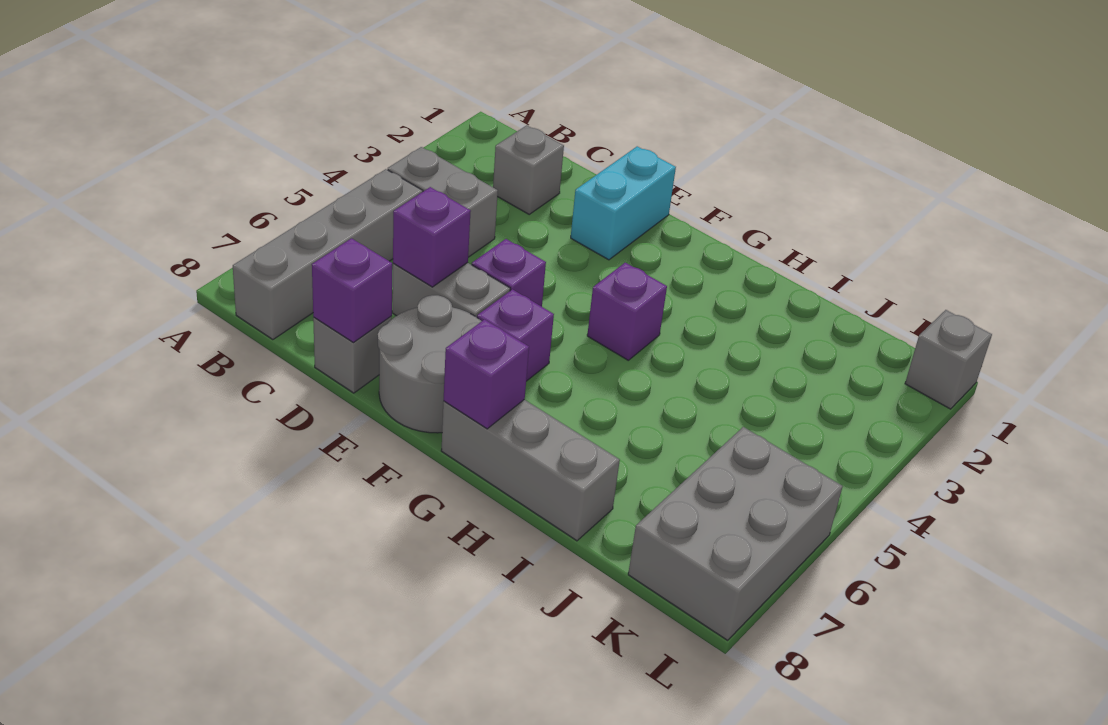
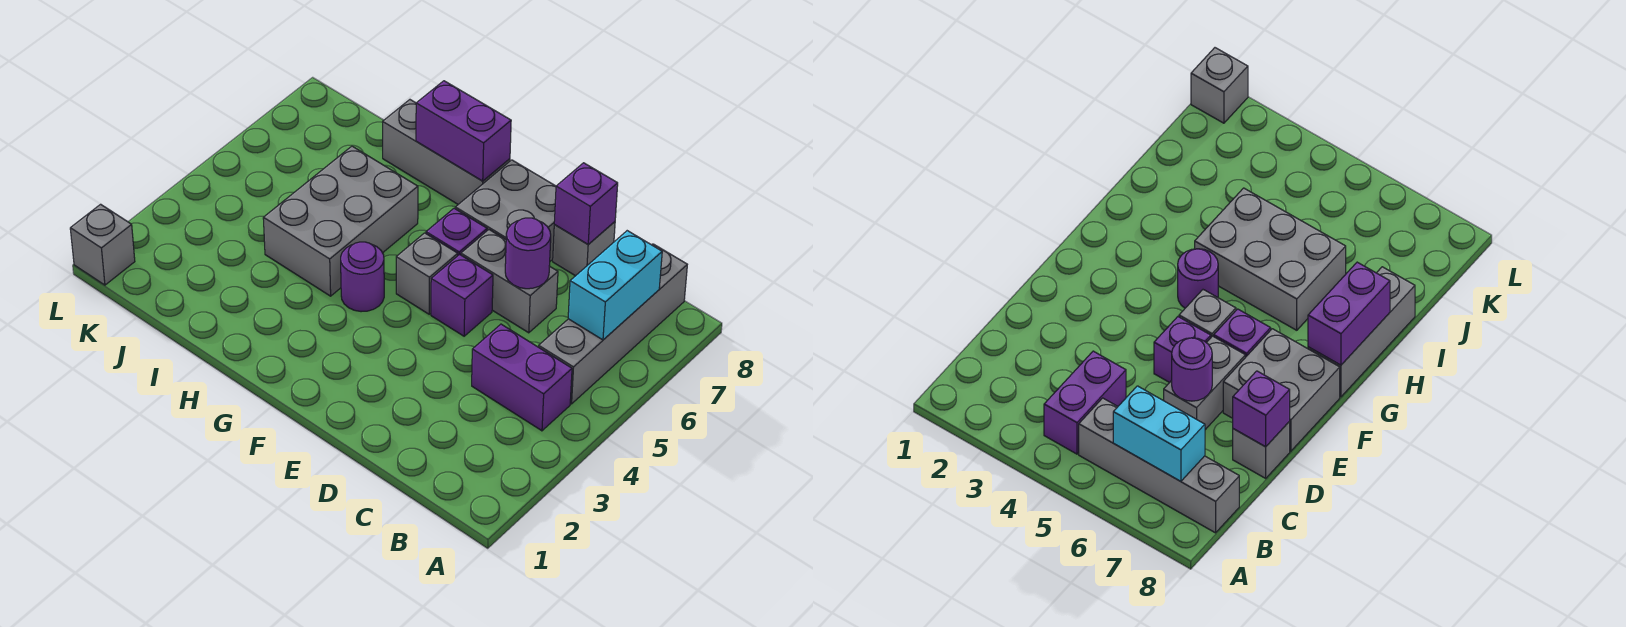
grey brick B4:C4 level 1 -> purple brick B4:C4 level 1
grey brick C2 level 1 -> grey brick F5 level 1
purple brick D6 level 2 -> purple round brick D6 level 2
cyan brick E1:E2 level 1 -> cyan brick B6:B7 level 2
grey round brick E7:F8 level 1 -> grey brick E7:F8 level 1
purple brick G4 level 1 -> purple round brick G4 level 1
purple brick G8 level 2 -> purple brick G8:H8 level 2
grey brick K6:L8 level 1 -> grey brick H4:I6 level 1

